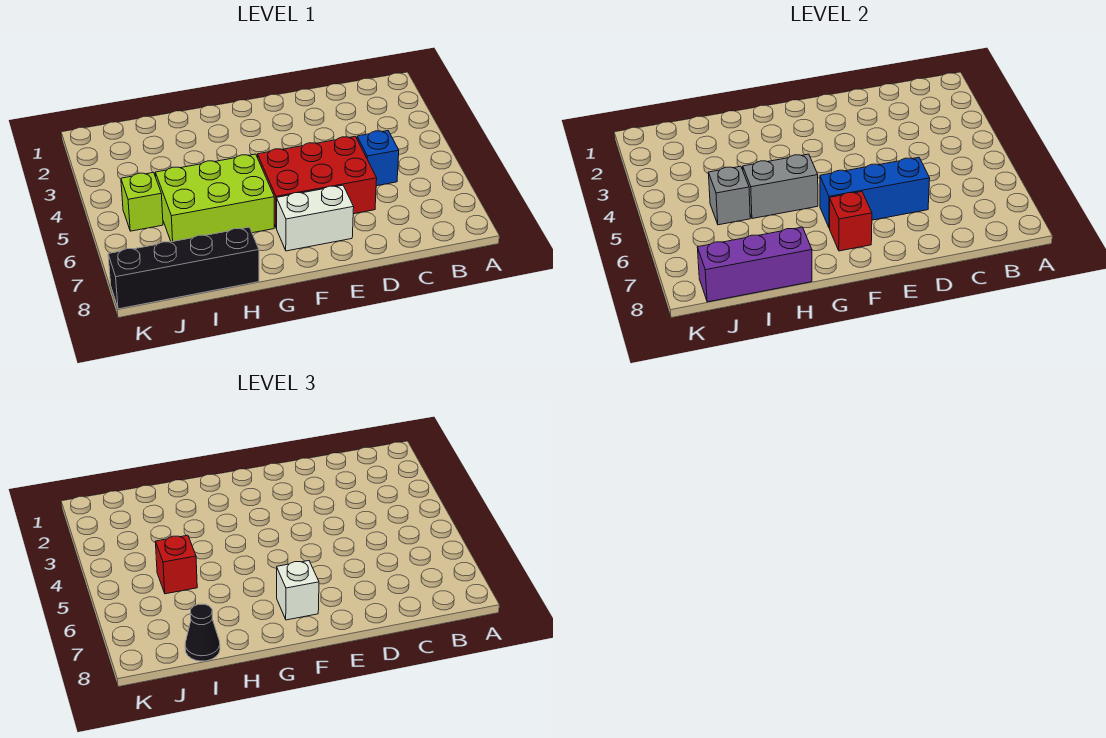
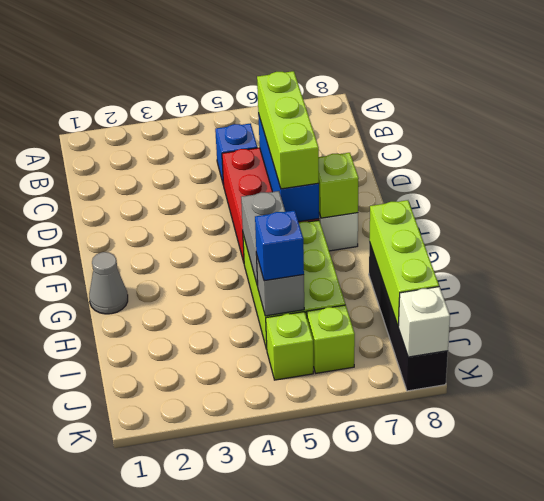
none -> lime brick D6:F6 level 3
red brick F7 level 2 -> lime brick F7 level 2
white brick F7 level 3 -> white brick K8 level 2
none -> grey cone G1 level 1
purple brick H8:J8 level 2 -> lime brick H8:J8 level 2
red brick I5 level 3 -> blue brick I5 level 3
black cone I8 level 3 -> none
none -> lime brick J6 level 1

